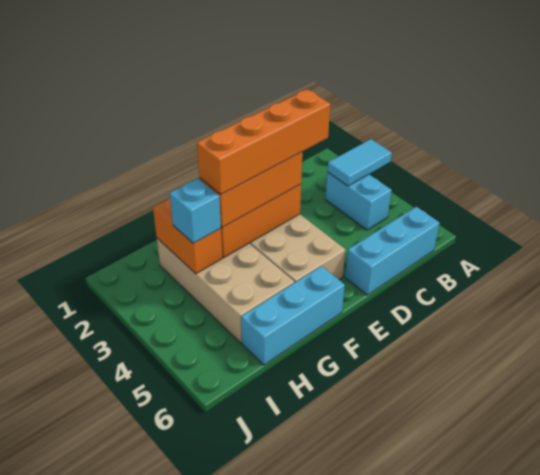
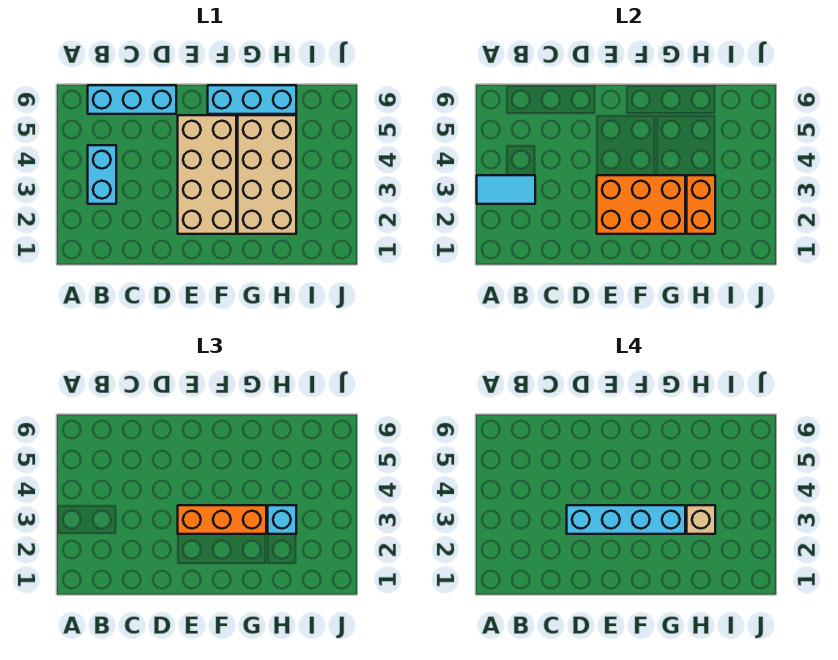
orange brick D3:G3 level 4 -> cyan brick D3:G3 level 4
none -> tan brick H3 level 4

